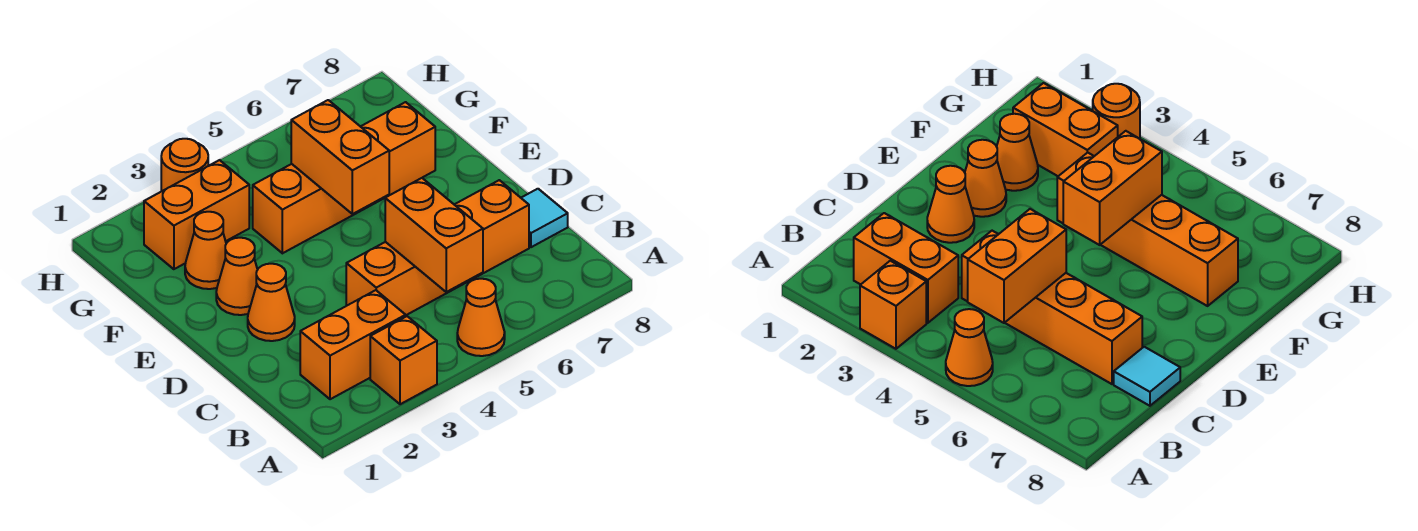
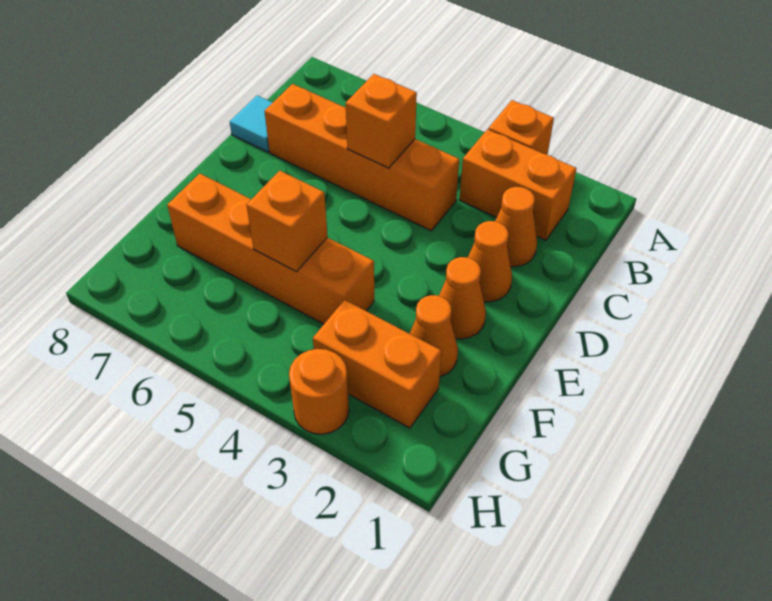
orange cone A5 level 1 -> orange cone C2 level 1
orange brick B5:C5 level 2 -> orange brick C5 level 2
orange brick E5:F5 level 2 -> orange brick F5 level 2

